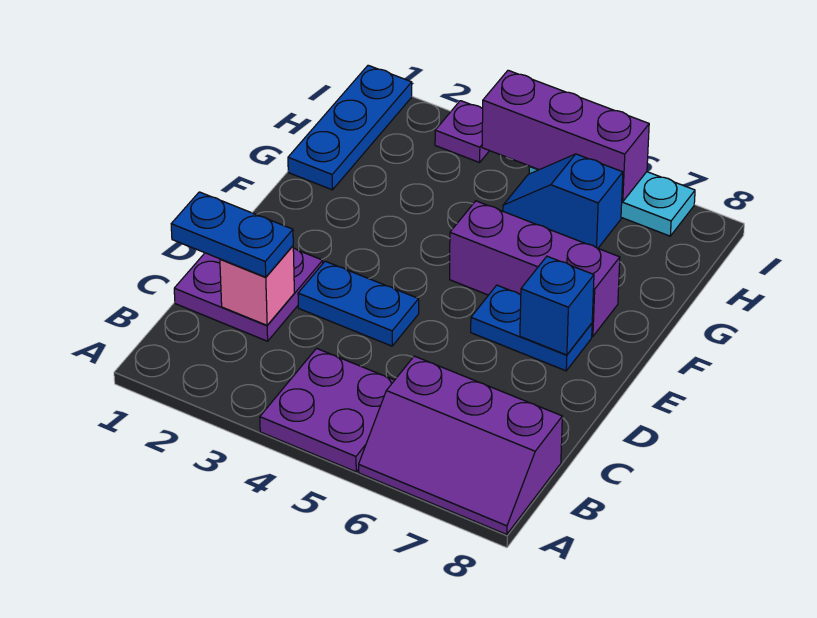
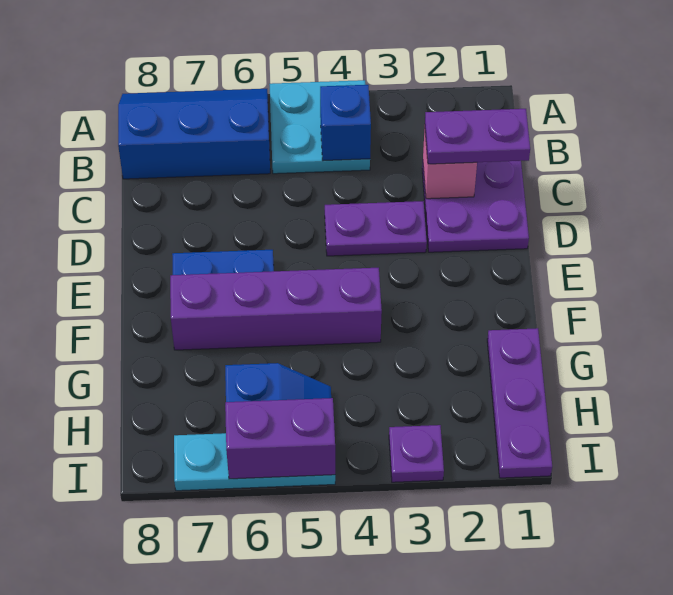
purple plate A4:B5 level 1 -> cyan plate A4:B5 level 1
purple slope A6:B8 level 1 top B -> blue slope A6:B8 level 1 top B
blue plate C1:C2 level 3 -> purple plate C1:C2 level 3
blue plate D3:D4 level 1 -> purple plate D3:D4 level 1
blue brick E7 level 2 -> blue brick B4 level 2
purple brick F5:F7 level 1 -> purple brick F4:F7 level 1
blue plate G1:I1 level 1 -> purple plate G1:I1 level 1
purple brick I4:I6 level 2 -> purple brick I5:I6 level 2

